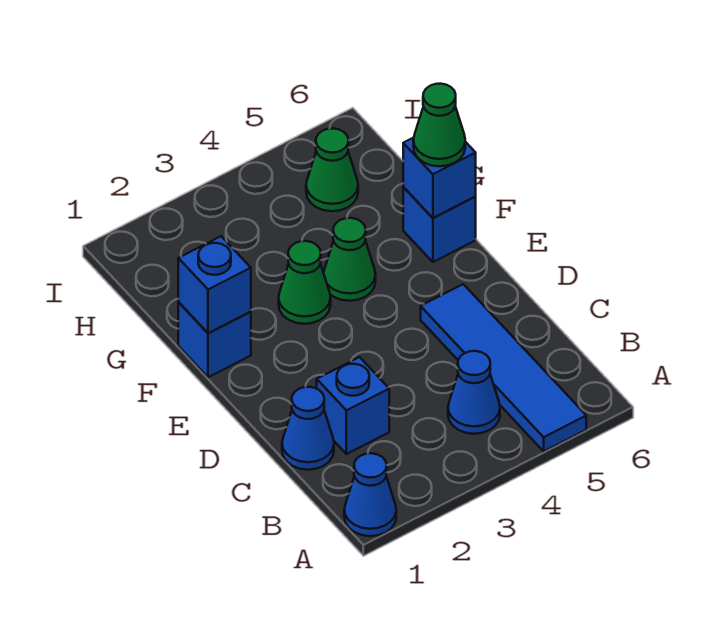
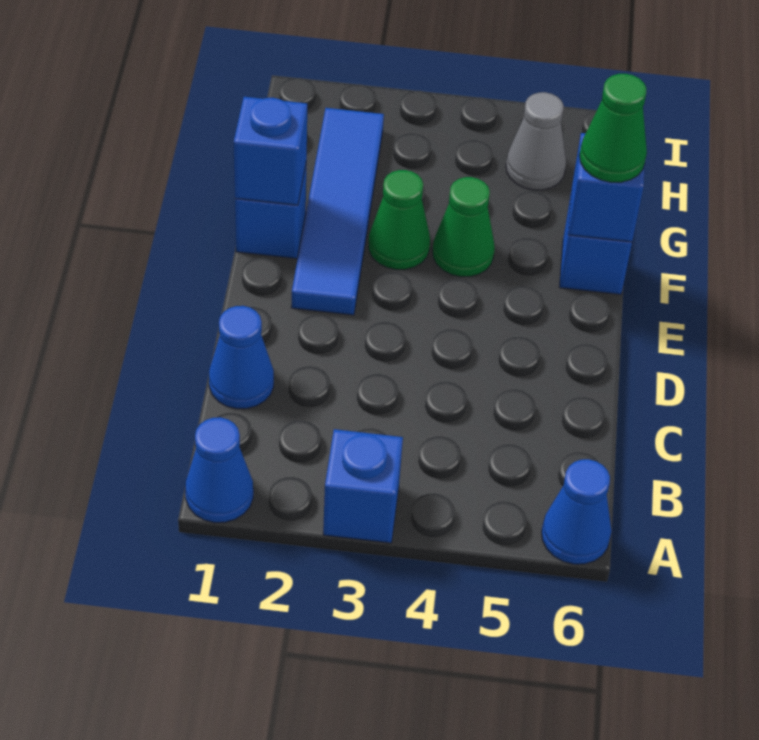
blue tile A5:D5 level 1 -> blue tile E2:H2 level 1
blue cone B4 level 1 -> blue cone A6 level 1
blue brick C2 level 1 -> blue brick A3 level 1
green cone H5 level 1 -> grey cone H5 level 1

